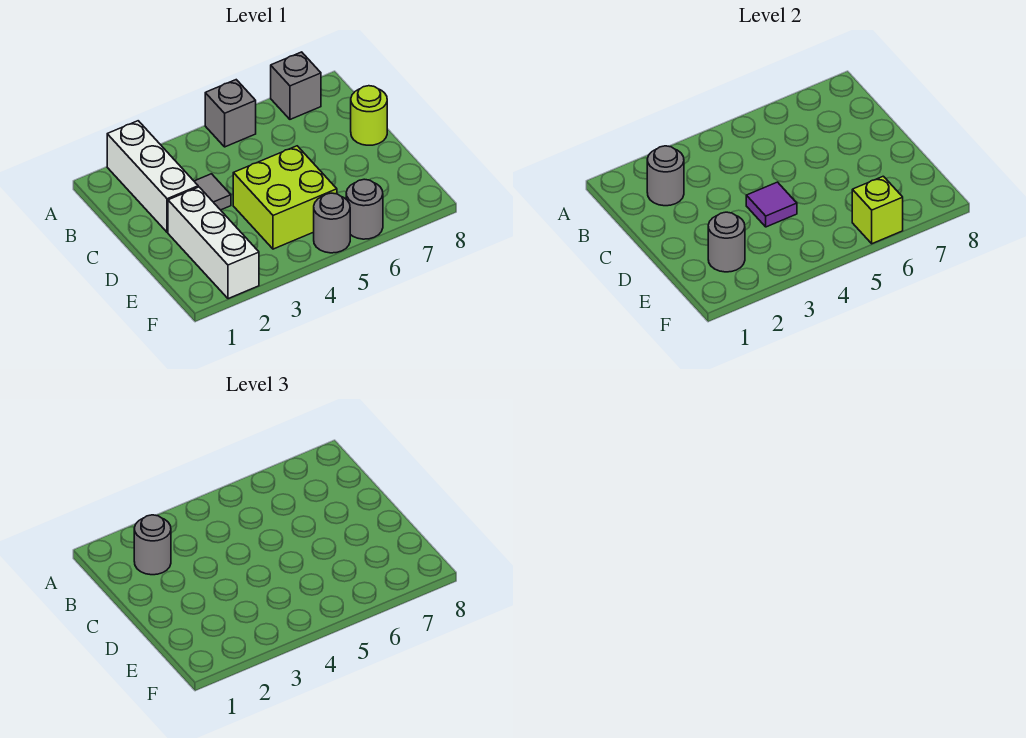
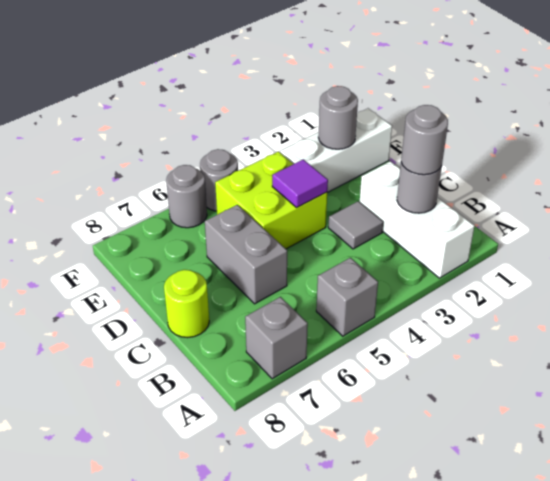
none -> grey brick C6:D6 level 1
white brick D2:F2 level 1 -> white brick E1:E3 level 1
lime brick F6 level 2 -> none

